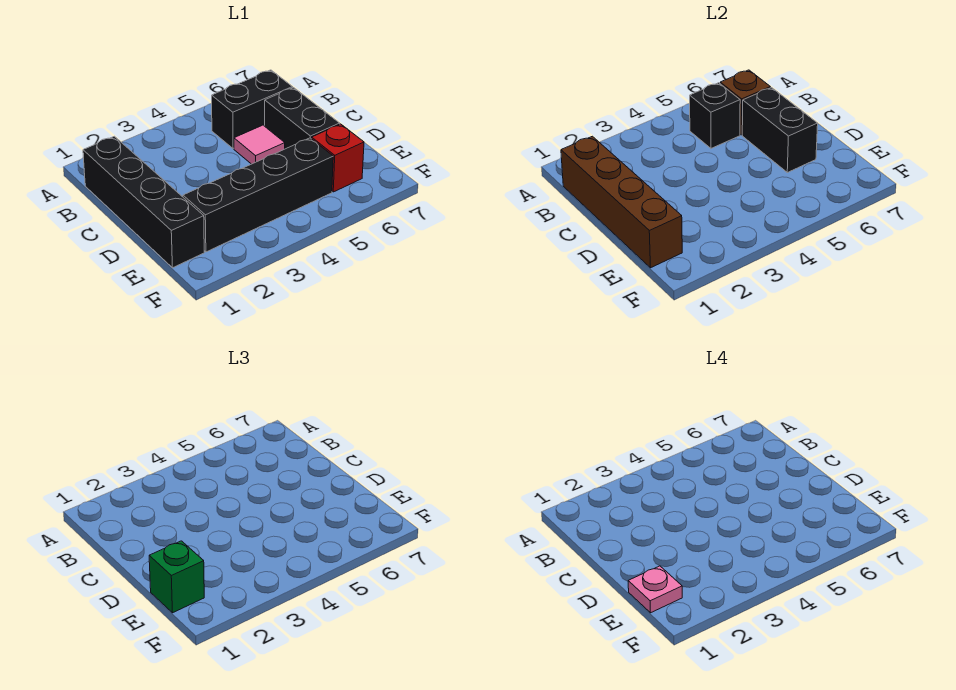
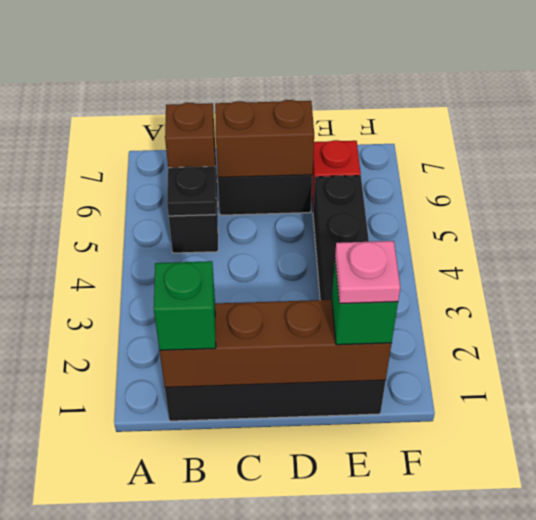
none -> green brick B1 level 3
black brick B5 level 2 -> black plate B5 level 2
pink tile C5 level 1 -> none
black brick C6:D6 level 2 -> brown brick C6:D6 level 2

